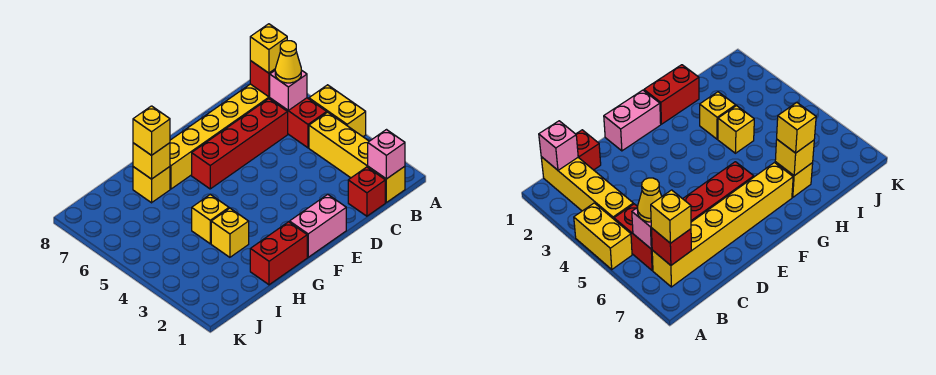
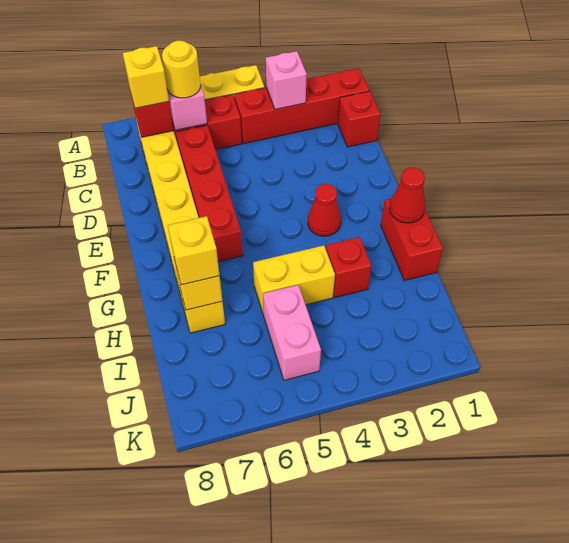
yellow brick B1:B4 level 1 -> red brick B1:B4 level 1
pink brick B1 level 2 -> pink brick B3 level 2
yellow cone B6 level 3 -> yellow round brick B6 level 3
pink brick E1:F1 level 1 -> pink brick I5:J5 level 1
none -> red cone F3 level 1
none -> red cone G1 level 2
yellow brick H3 level 1 -> red brick H3 level 1
yellow brick H4 level 1 -> yellow brick H4:H5 level 1

